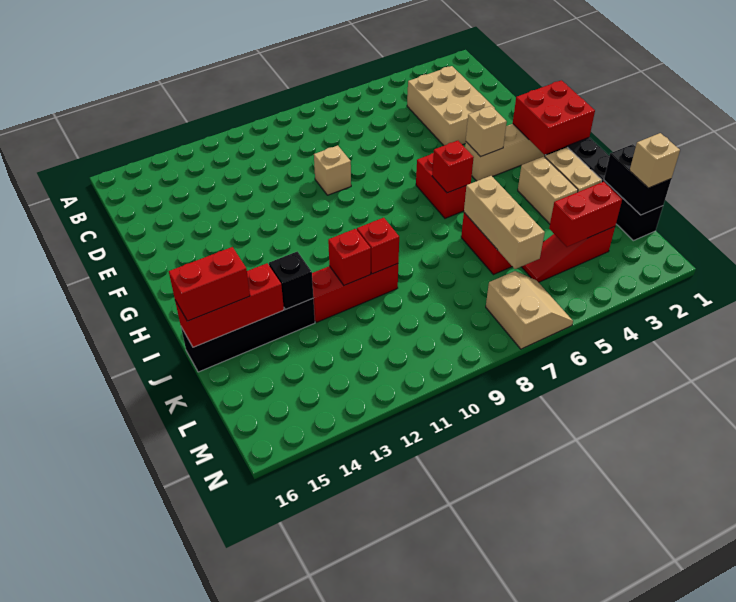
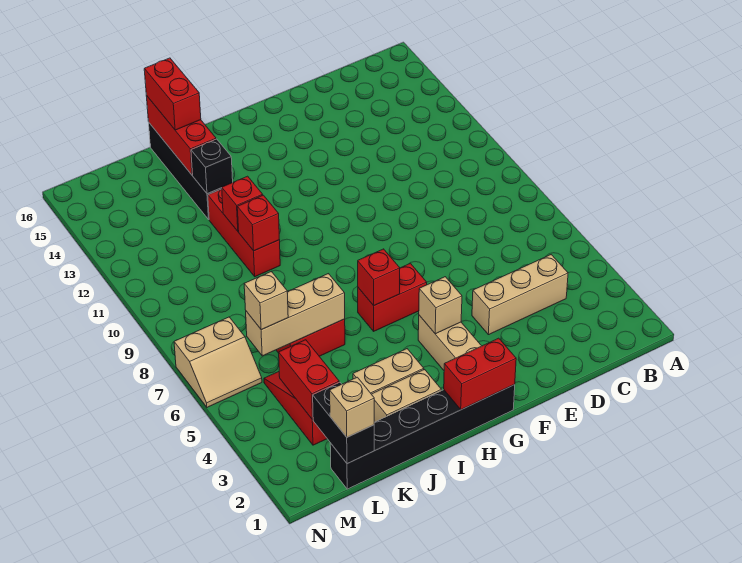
tan brick C3:E4 level 1 -> tan brick C4:E4 level 1
tan brick E9 level 1 -> tan brick L6 level 3
red brick G1:H2 level 2 -> red brick G1:H1 level 2
black brick K1:L1 level 2 -> black brick L1:L2 level 2

